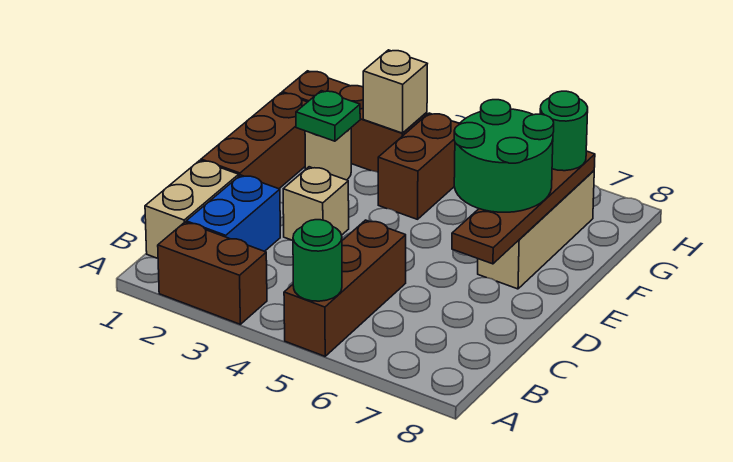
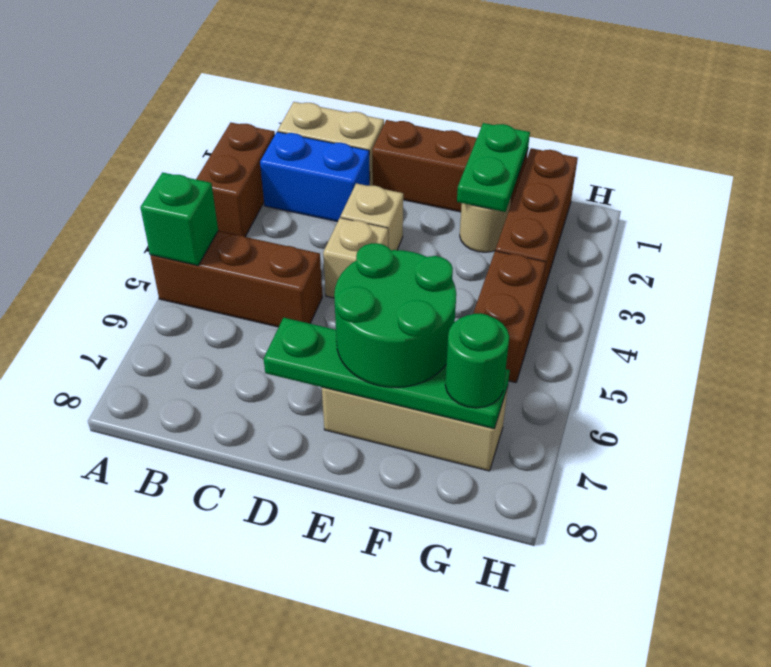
green round brick A5 level 2 -> green brick A5 level 2
brown plate D7:G7 level 2 -> green plate D7:G7 level 2
green plate F2 level 2 -> green plate F1:F2 level 2
brown brick F4:G4 level 1 -> brown brick G4:G5 level 1
tan brick G3 level 2 -> tan brick D4 level 1

